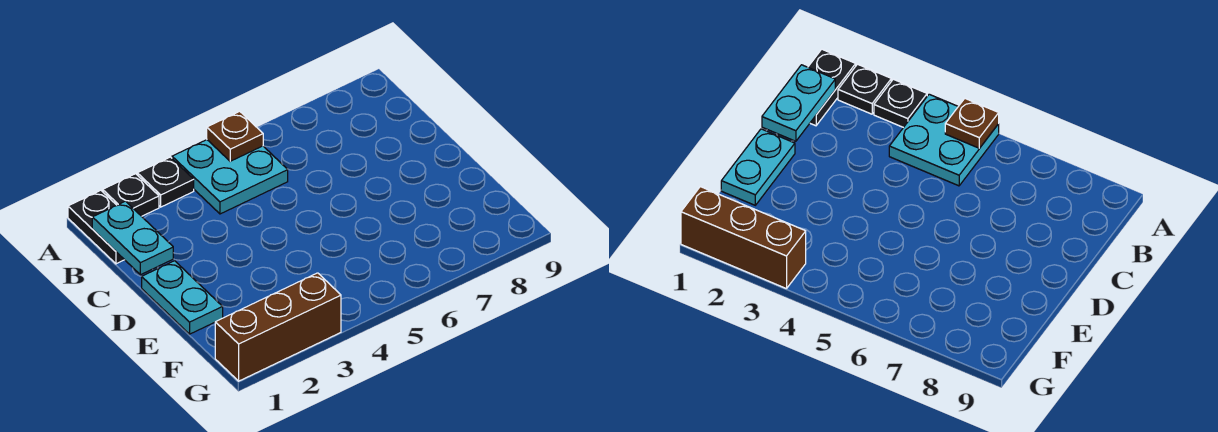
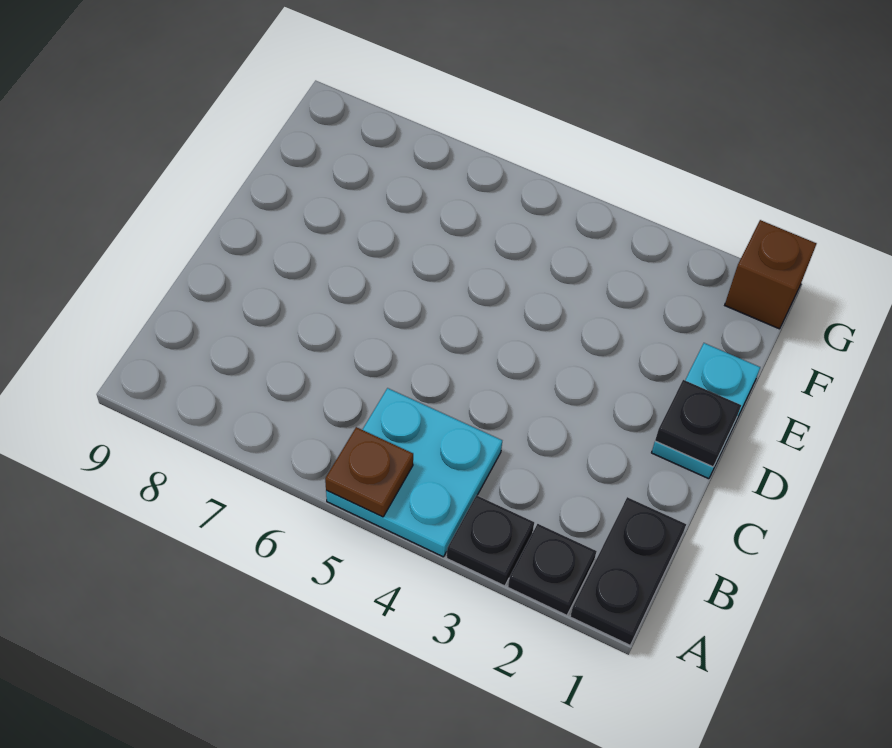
cyan plate B1:C1 level 2 -> none
none -> black plate D1 level 2
brown brick G1:G3 level 1 -> brown brick G1 level 1

